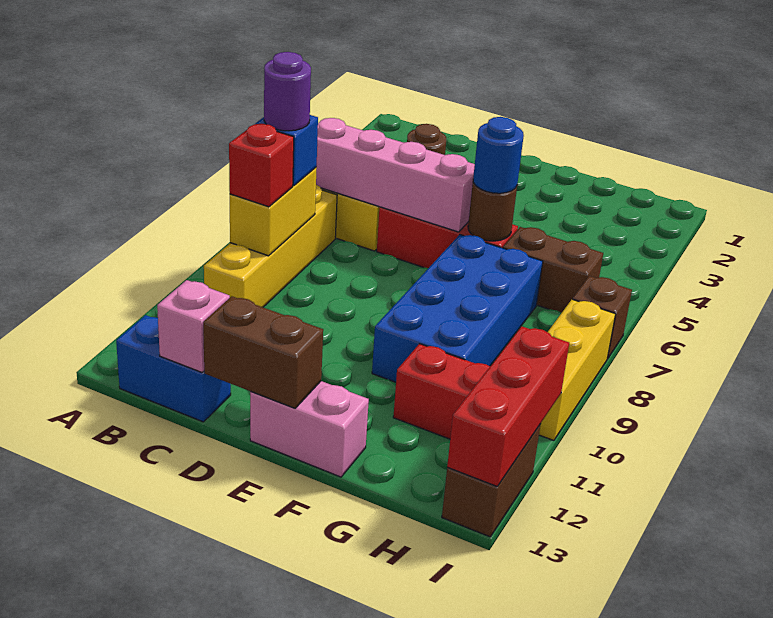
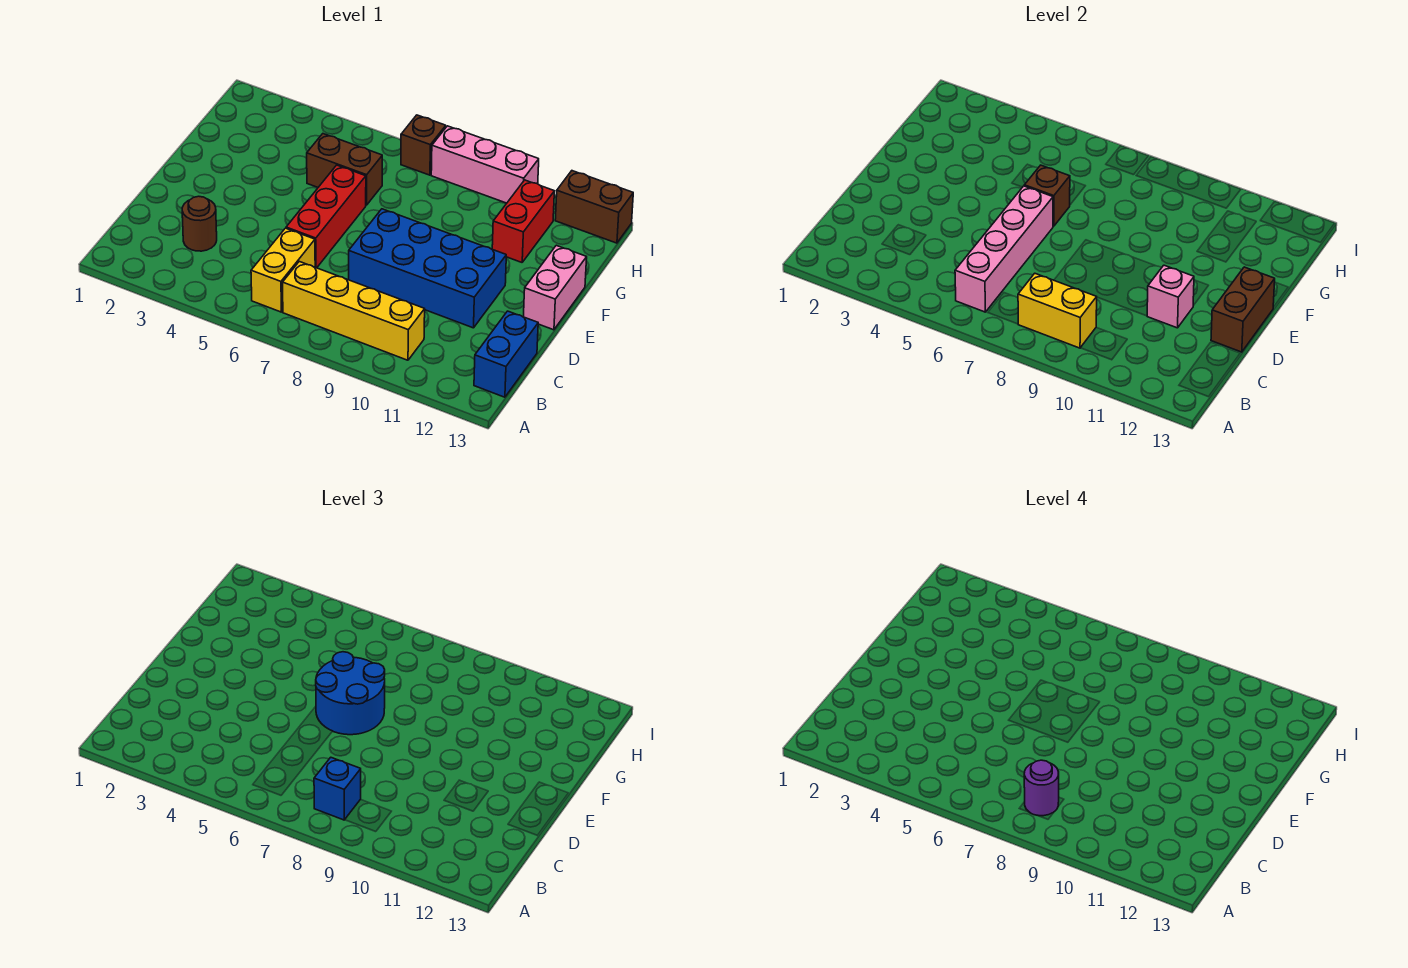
red brick B9 level 3 -> none
pink brick C13 level 2 -> pink brick D11 level 2
brown round brick F6 level 2 -> brown brick F6 level 2
blue round brick F6 level 3 -> blue round brick E6:F7 level 3
blue brick F7:G10 level 1 -> blue brick D8:E11 level 1
brown brick G6:H6 level 1 -> brown brick G5:G6 level 1
yellow brick I8:I10 level 1 -> pink brick I8:I10 level 1
red brick I11:I13 level 2 -> none

